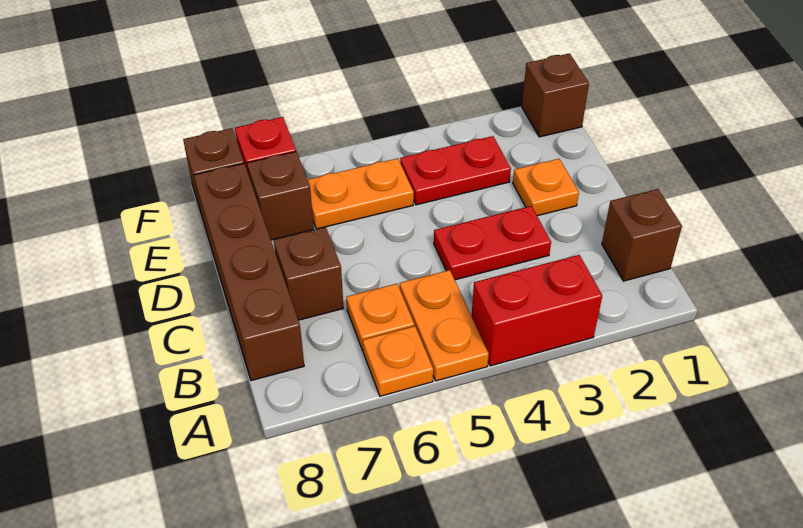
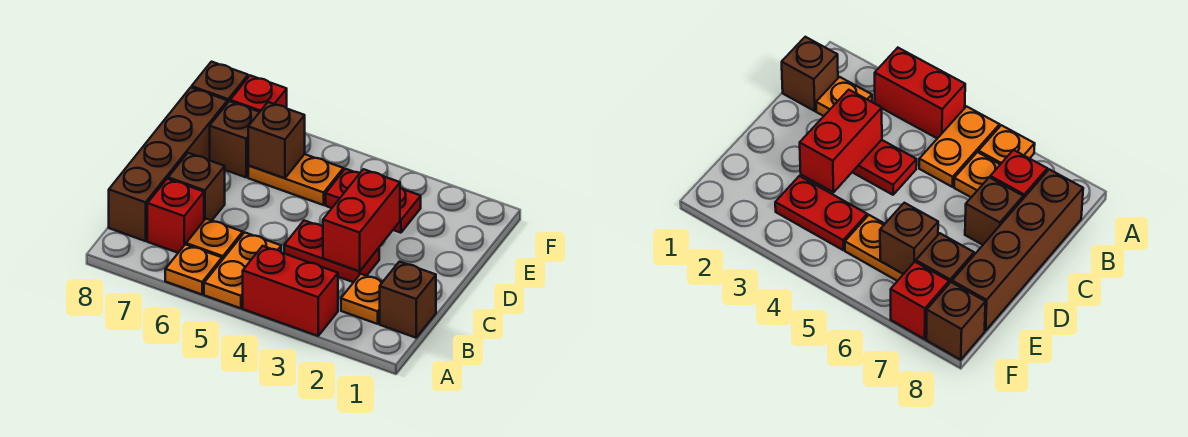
none -> red brick B7 level 1
none -> red brick C3:D3 level 2
orange plate D2 level 1 -> orange plate B2 level 1
brown brick F1 level 1 -> brown brick E6 level 2

